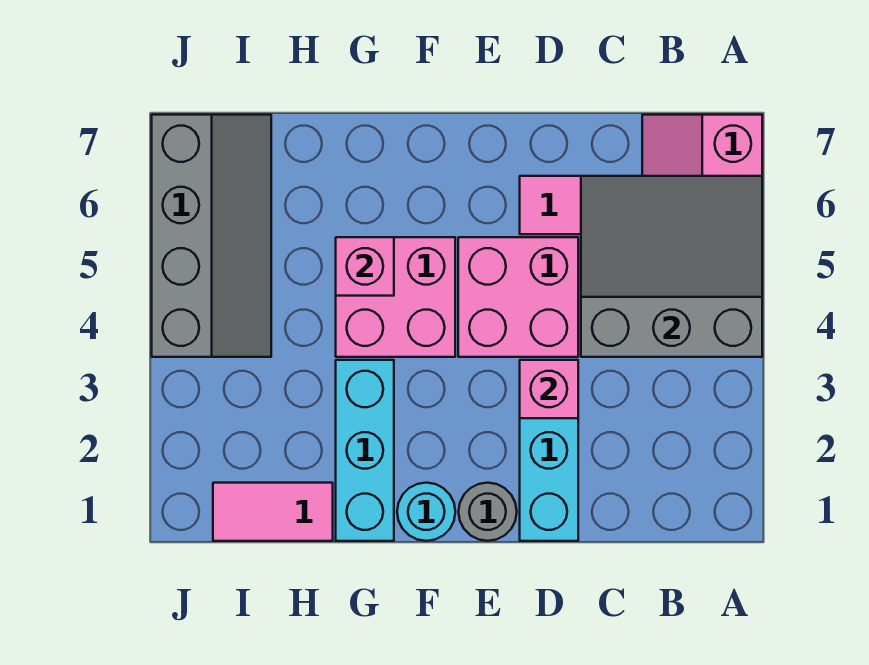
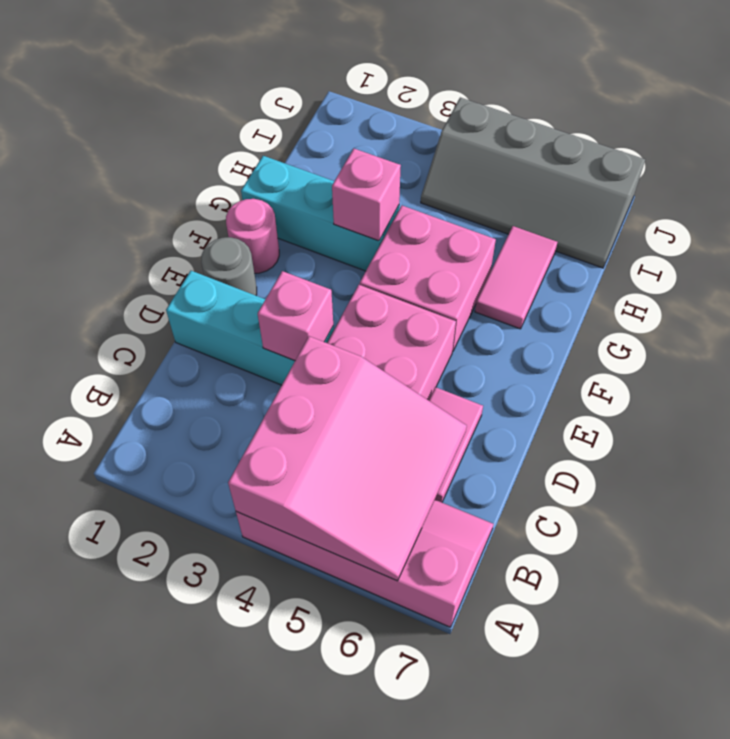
grey slope A4:C6 level 2 top 4 -> pink slope A4:C6 level 2 top 4
cyan round brick F1 level 1 -> pink round brick F1 level 1
pink brick G5 level 2 -> pink brick G3 level 2
pink tile H1:I1 level 1 -> pink tile G6:H6 level 1

